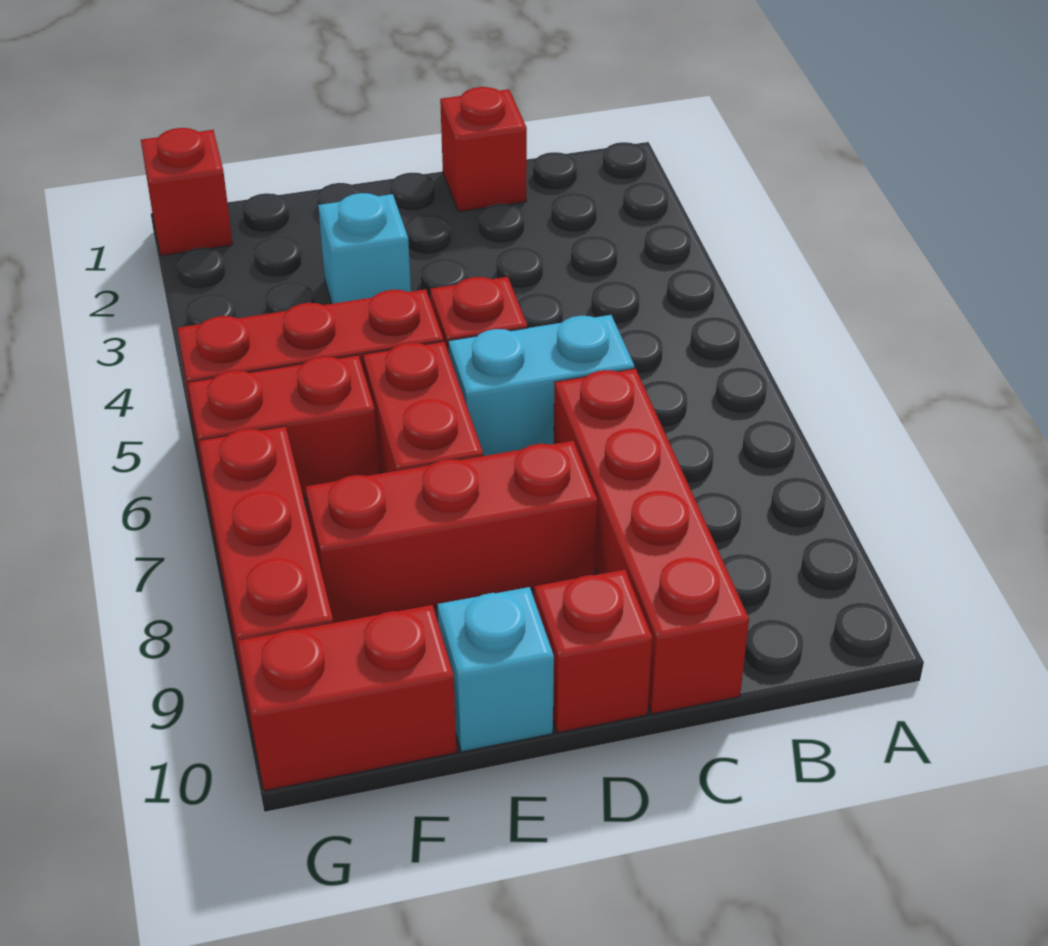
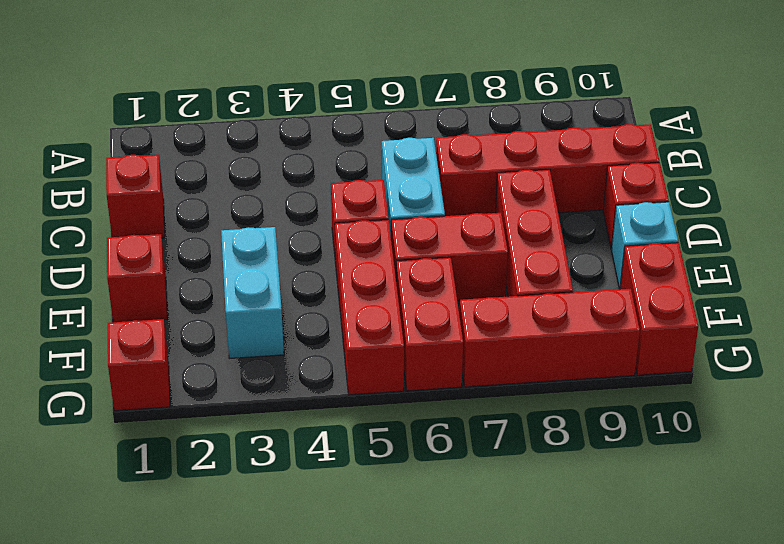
none -> red brick E1 level 1
cyan brick E3 level 1 -> cyan brick E3:F3 level 1

